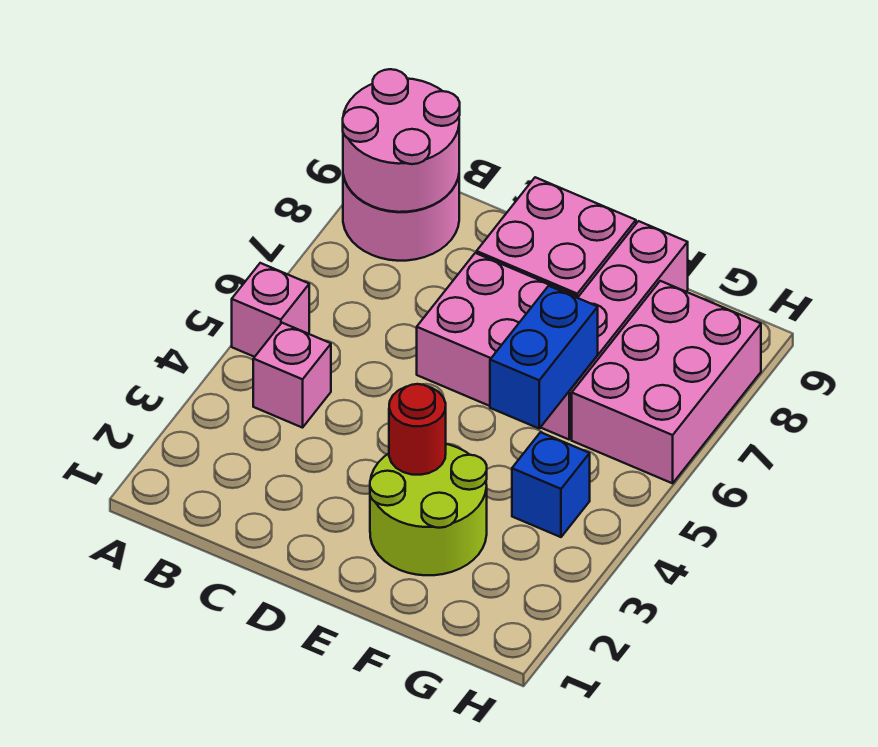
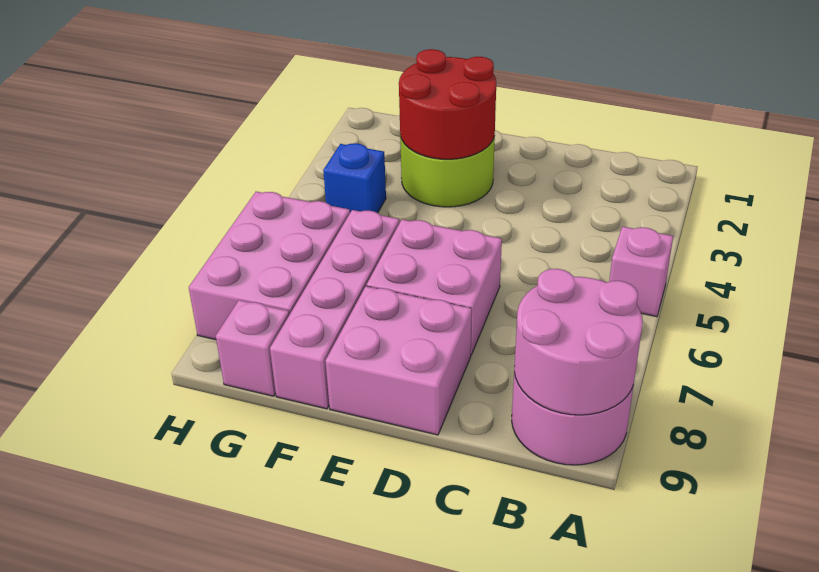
pink brick B4 level 1 -> pink brick G9 level 1
red round brick E3 level 2 -> red round brick E2:F3 level 2
blue brick F5:F6 level 2 -> none

